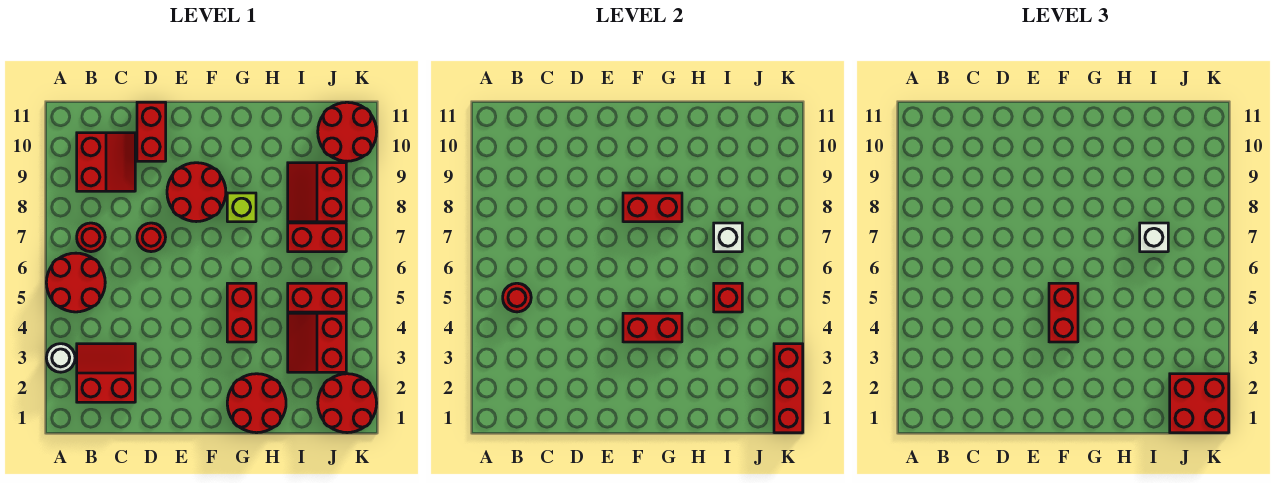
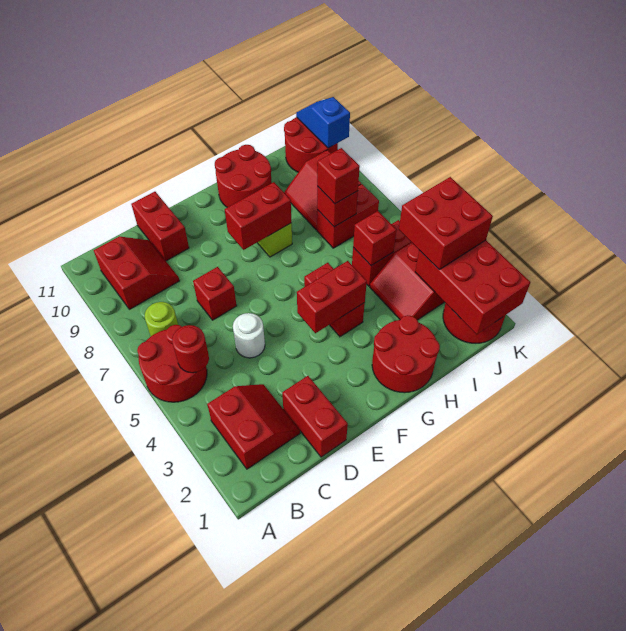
white round brick A3 level 1 -> white round brick D5 level 1
red slope B2:C3 level 1 top 2 -> red slope B2:C3 level 1 top B
red round brick B7 level 1 -> lime round brick B7 level 1
red round brick D7 level 1 -> red brick D7 level 1
red round brick E8:F9 level 1 -> red round brick G10:H11 level 1
red brick F4:F5 level 3 -> red brick D1:D2 level 1
white brick I7 level 2 -> red brick I7 level 2
white brick I7 level 3 -> red brick I7 level 3
red brick J1:K2 level 3 -> red brick J3:K4 level 3
red brick K1:K3 level 2 -> red brick J1:K3 level 2
none -> blue slope K10:K11 level 2 top 10

